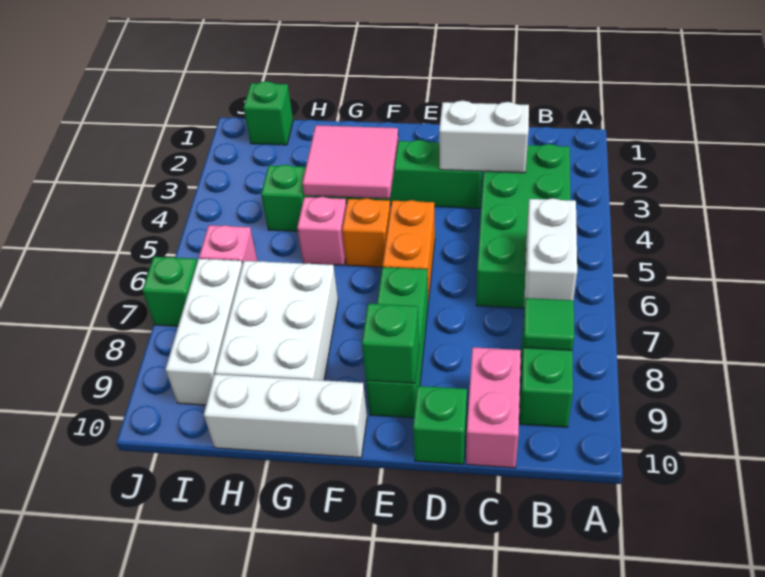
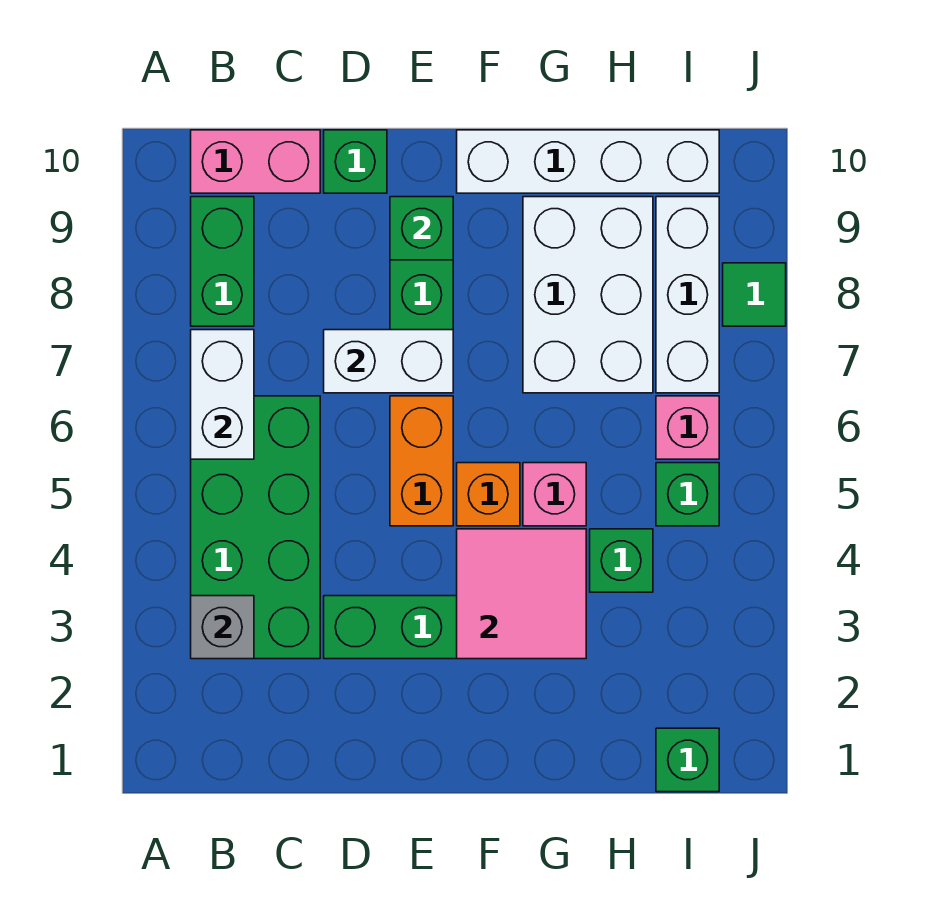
none -> grey brick B3 level 2
green tile B8 level 2 -> green tile J8 level 1
white brick C3:D3 level 2 -> white brick D7:E7 level 2
pink brick C9:C10 level 1 -> pink brick B10:C10 level 1
white brick F10:H10 level 1 -> white brick F10:I10 level 1
green brick J7 level 1 -> green brick I5 level 1

